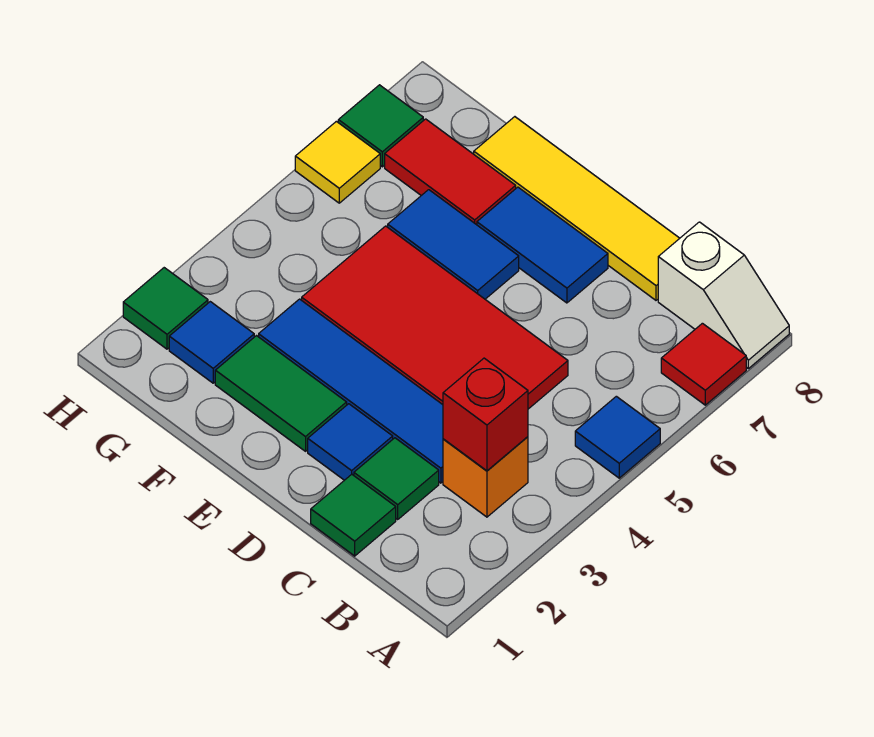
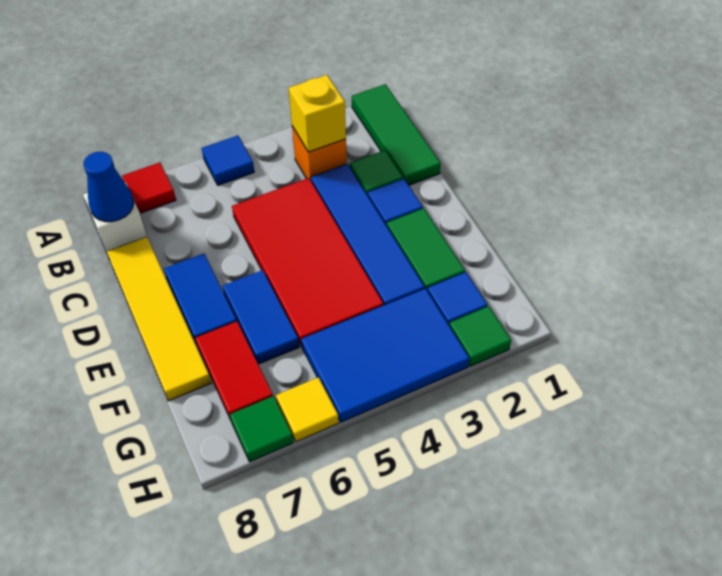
red brick B3 level 2 -> yellow brick B3 level 2
none -> blue cone B8 level 2
green tile C1 level 1 -> green tile A1:C1 level 1
none -> blue tile G3:H5 level 1

